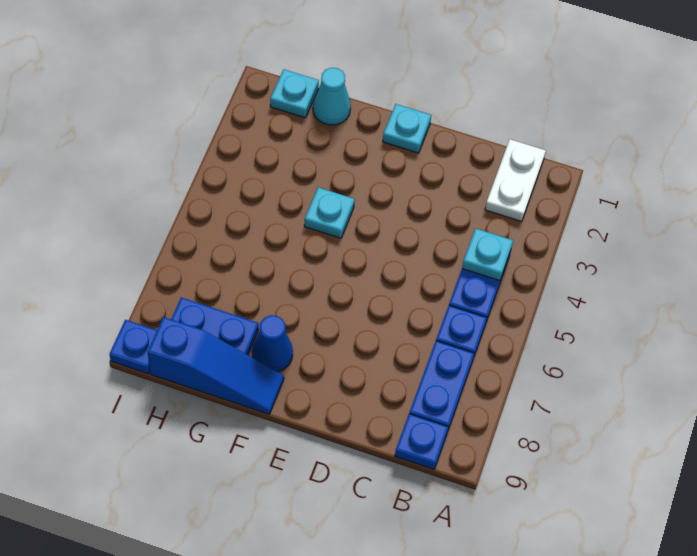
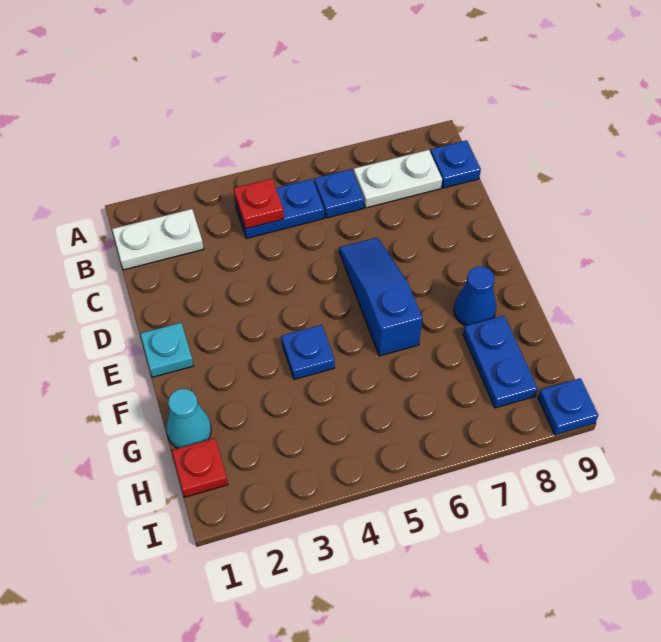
cyan plate B4 level 2 -> red plate B4 level 2
blue plate B7:B8 level 1 -> white plate B7:B8 level 1
cyan plate F4 level 1 -> blue plate F4 level 1
blue slope F9:H9 level 1 top H -> blue slope D6:F6 level 1 top F
cyan plate H1 level 1 -> red plate H1 level 1

